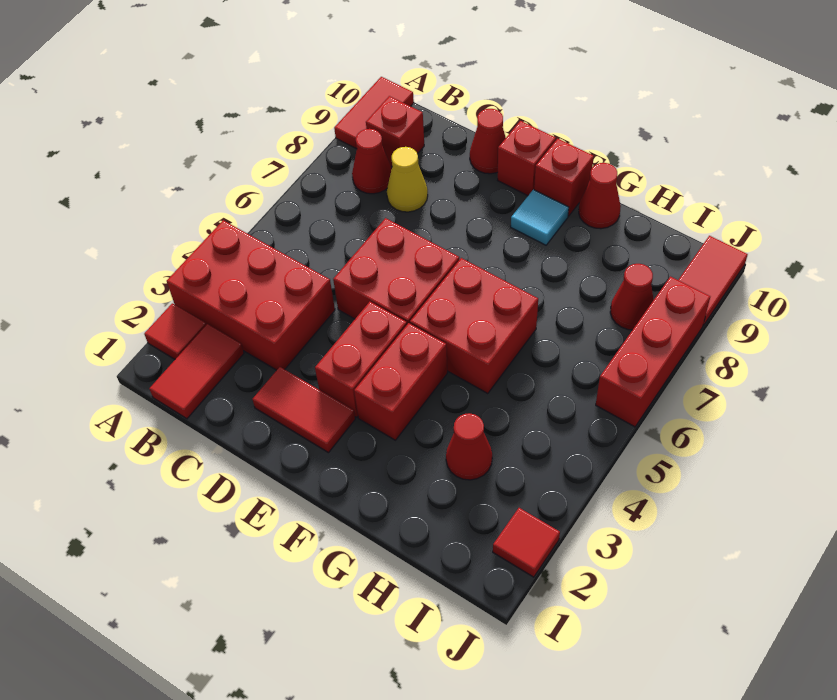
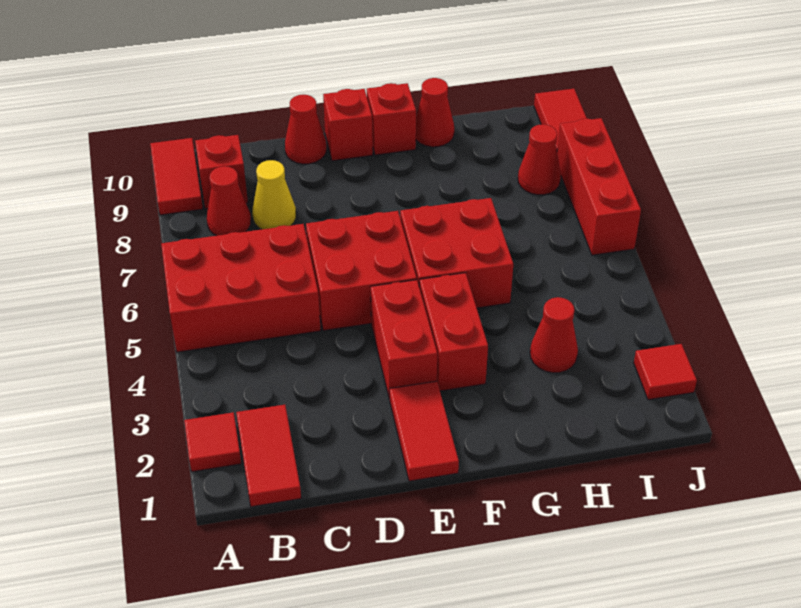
red brick A3:C4 level 1 -> red brick A5:C6 level 1
red tile D2:E2 level 1 -> red tile E1:E2 level 1
cyan tile F9 level 1 -> none

